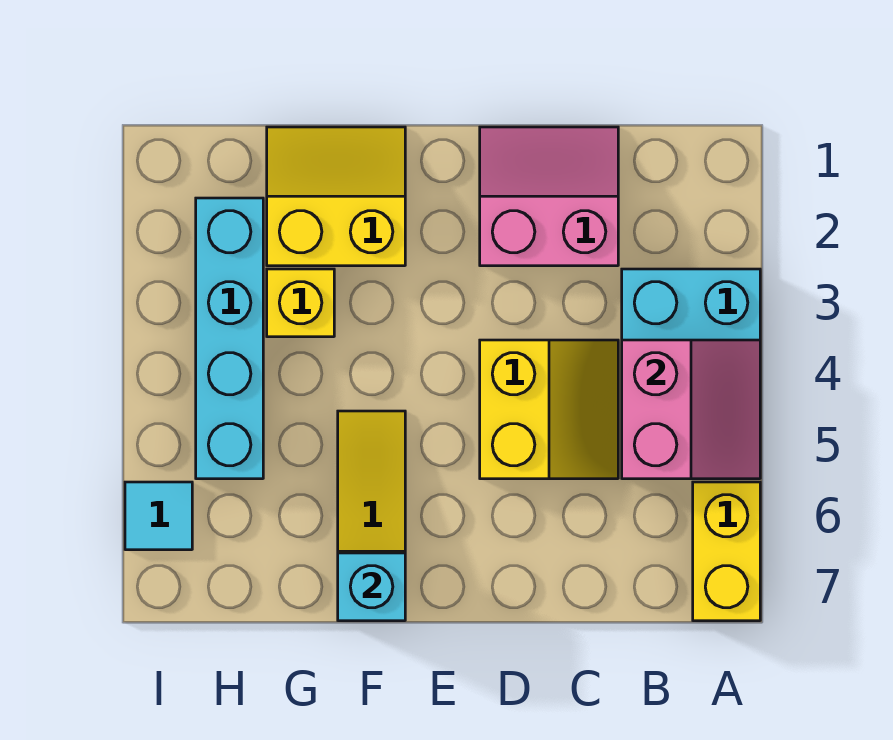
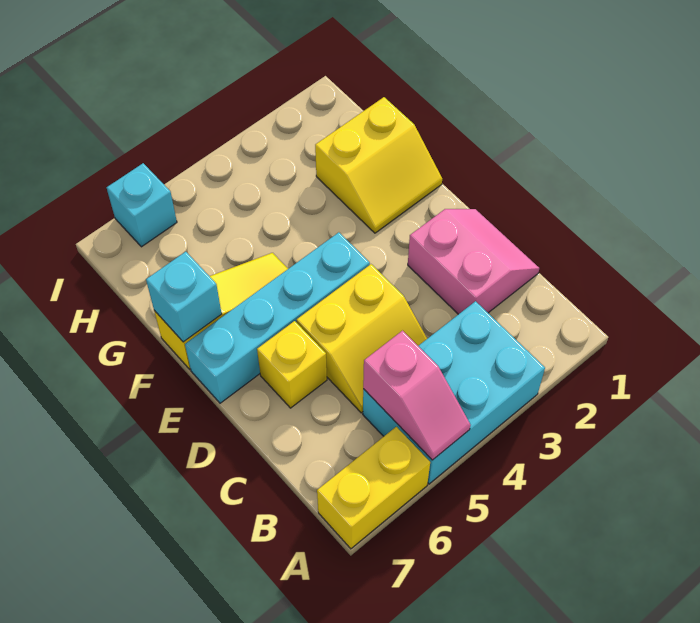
pink slope A4:B5 level 2 top B -> pink slope A5:B5 level 2 top B
yellow slope F1:G2 level 1 top 2 -> yellow slope F1:G2 level 1 top G
yellow brick G3 level 1 -> yellow brick D6 level 1
cyan brick H2:H5 level 1 -> cyan brick E4:E7 level 1
cyan tile I6 level 1 -> cyan brick I6 level 1

